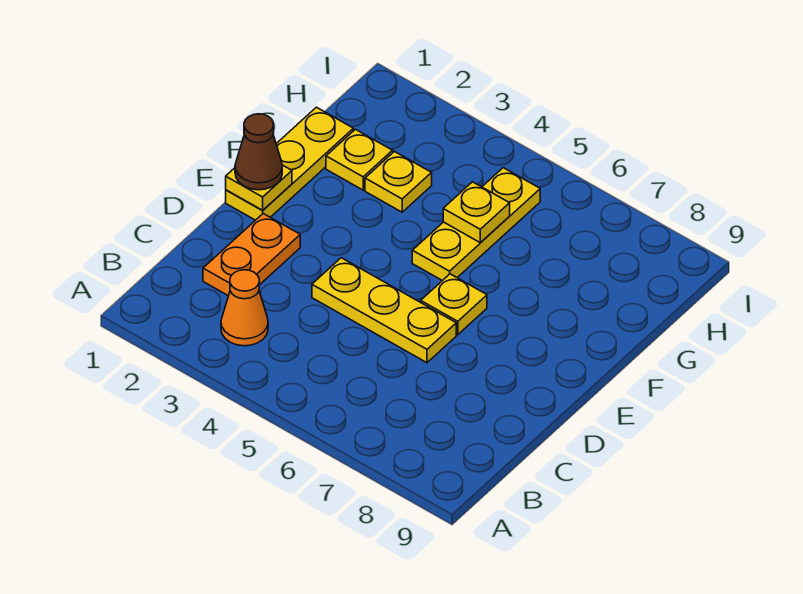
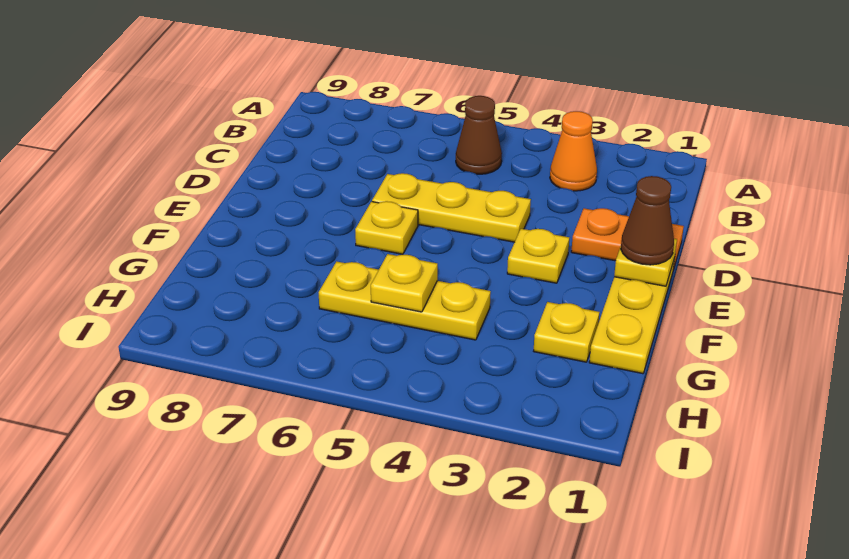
none -> brown cone B5 level 1
orange plate C2:D2 level 1 -> orange plate D1:D2 level 1
yellow plate F5:H5 level 1 -> yellow plate G4:G6 level 1
yellow plate G3 level 1 -> yellow plate E3 level 1

